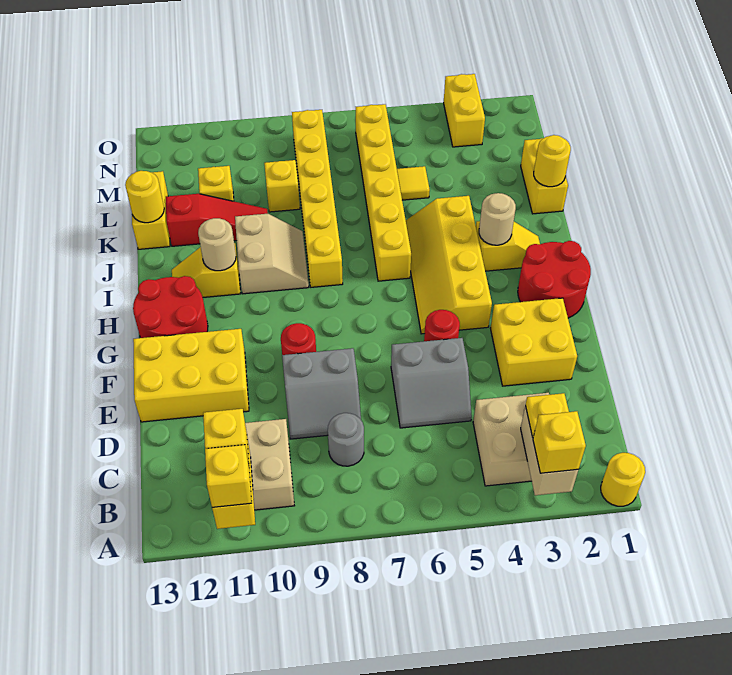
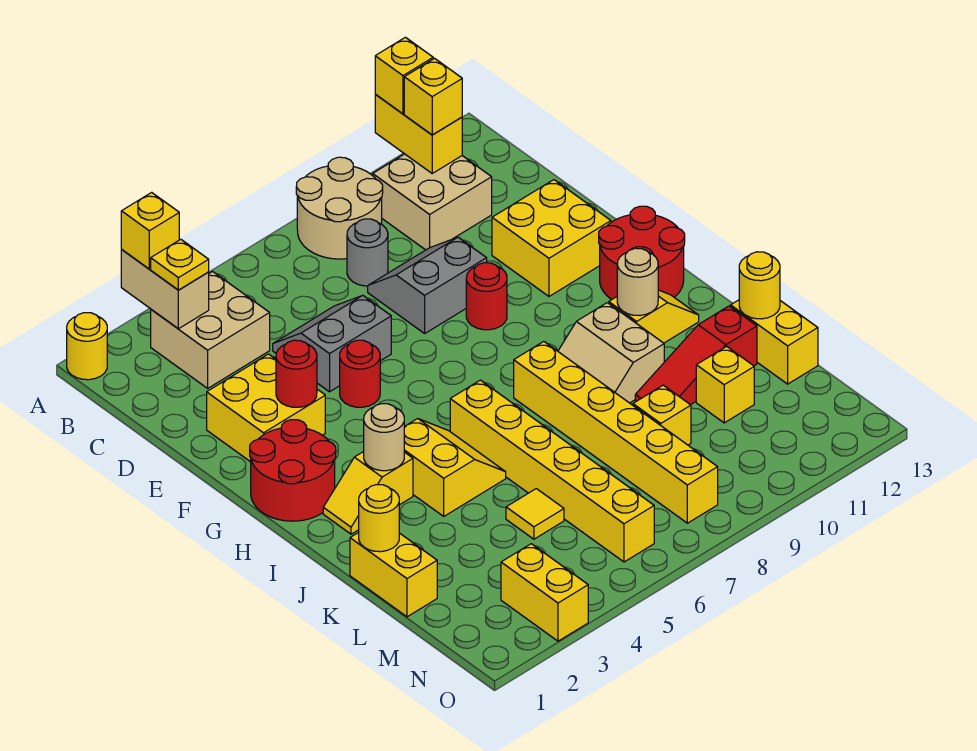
none -> tan round brick A8:B9 level 1
yellow brick E11:F13 level 1 -> yellow brick E11:F12 level 1
none -> red round brick F3 level 2
yellow slope G4:J5 level 1 top 4 -> yellow slope I4:J5 level 1 top 4

